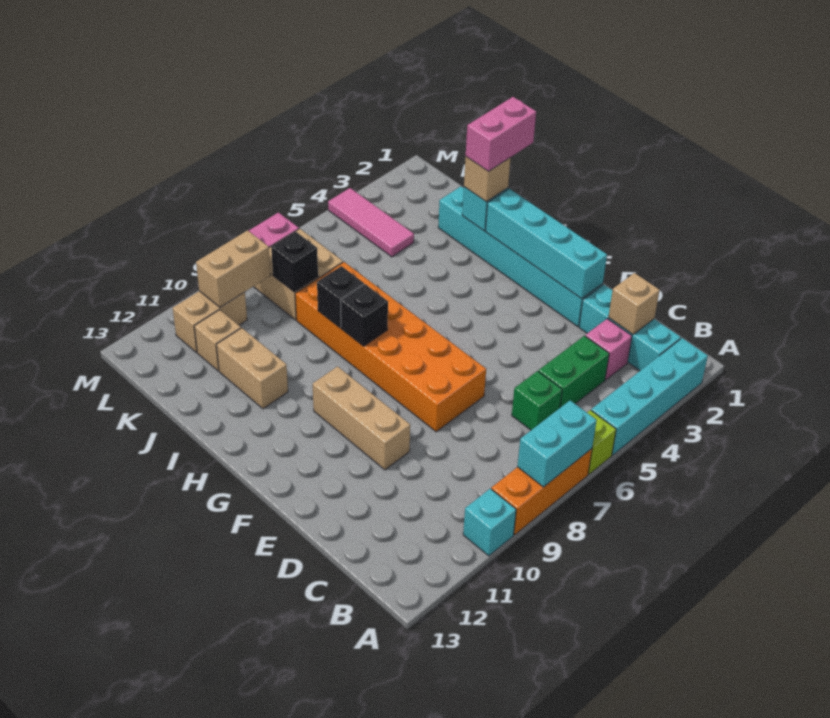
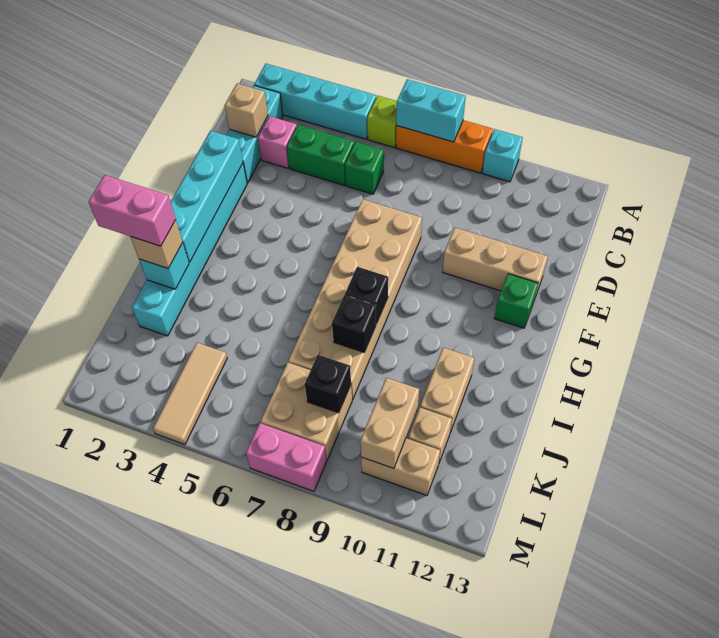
orange brick E7:J8 level 1 -> tan brick E7:J8 level 1
tan brick E10:G10 level 1 -> tan brick E10:E12 level 1
none -> green brick F12 level 1
pink tile K4:M4 level 1 -> tan tile K4:M4 level 1
tan brick L9:L10 level 2 -> tan brick K10:L10 level 2

